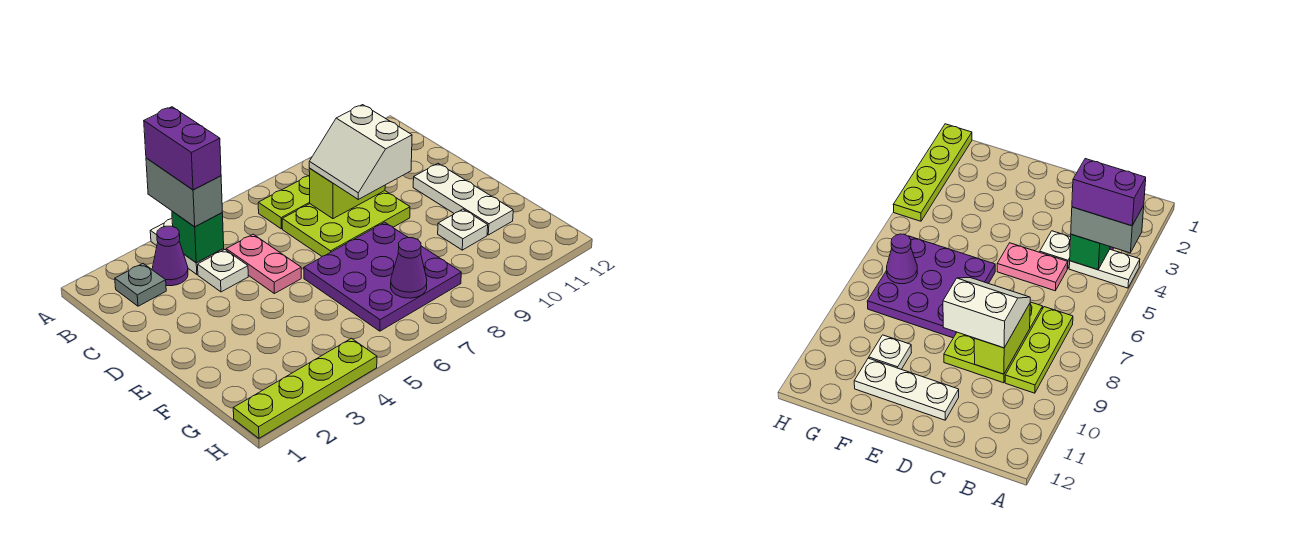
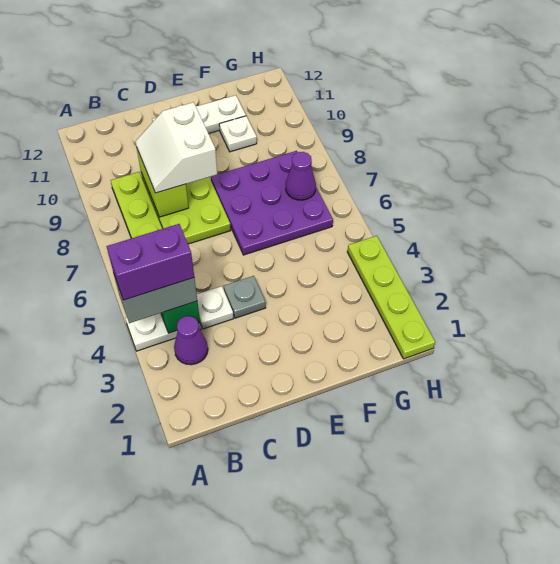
grey plate B2 level 1 -> grey plate D4 level 1
pink plate C5:D5 level 1 -> none
white slope C8:D9 level 3 top 9 -> white slope C8:D9 level 3 top D

